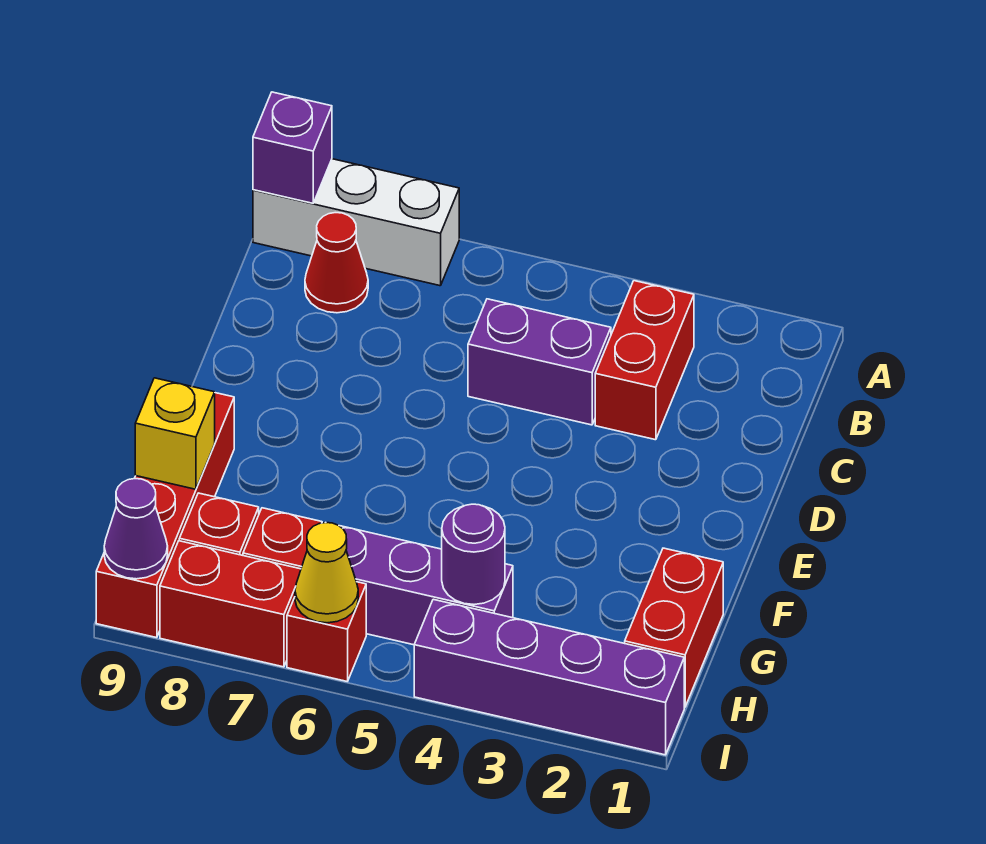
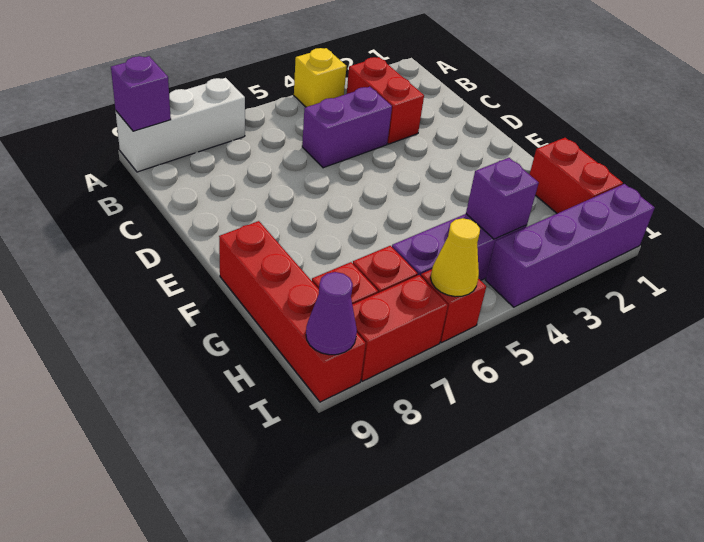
red cone B8 level 1 -> none
yellow brick G9 level 2 -> yellow brick A4 level 1
purple round brick H4 level 2 -> purple brick H4 level 2

